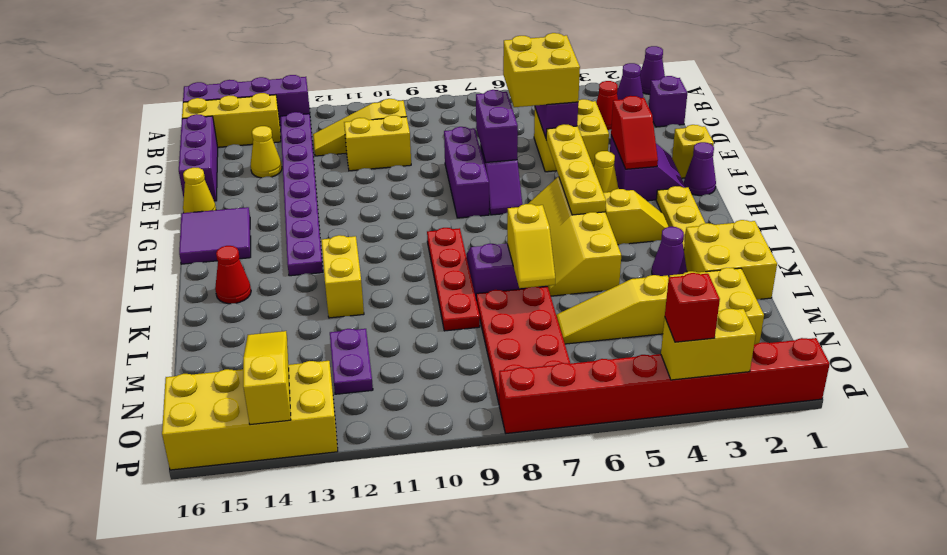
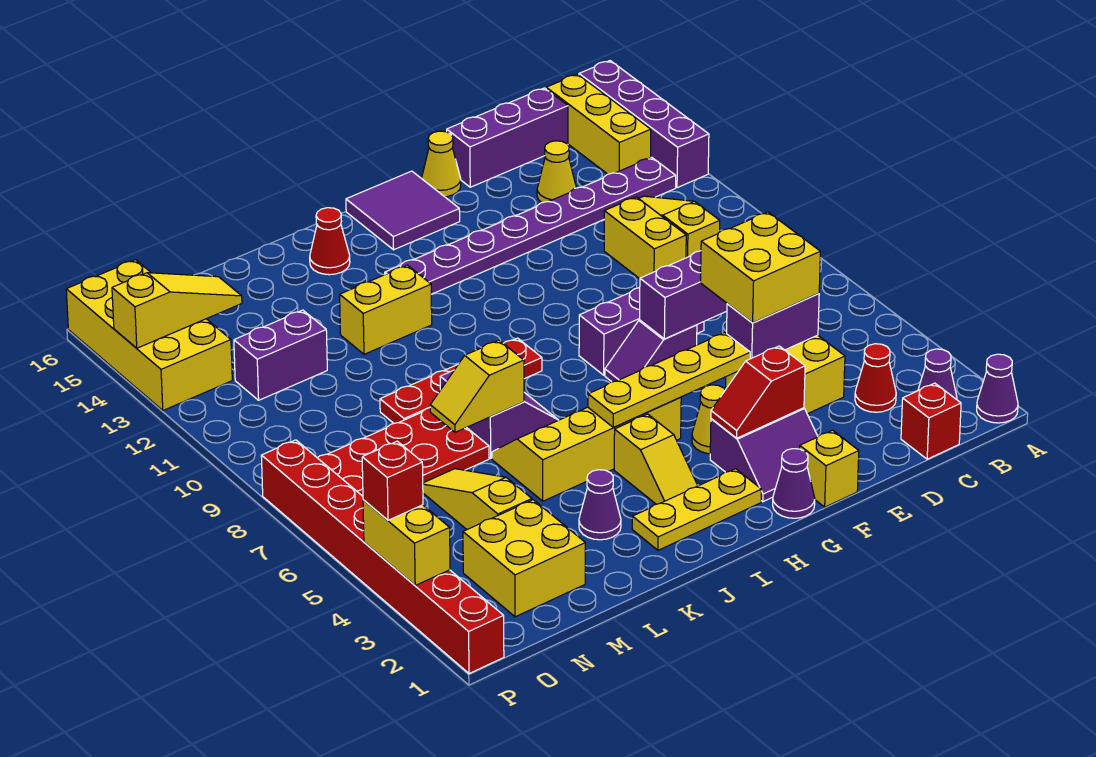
purple brick C1 level 1 -> red brick C1 level 1
yellow brick K1:L2 level 1 -> none
purple plate M12:N12 level 1 -> purple brick M12:N12 level 1

